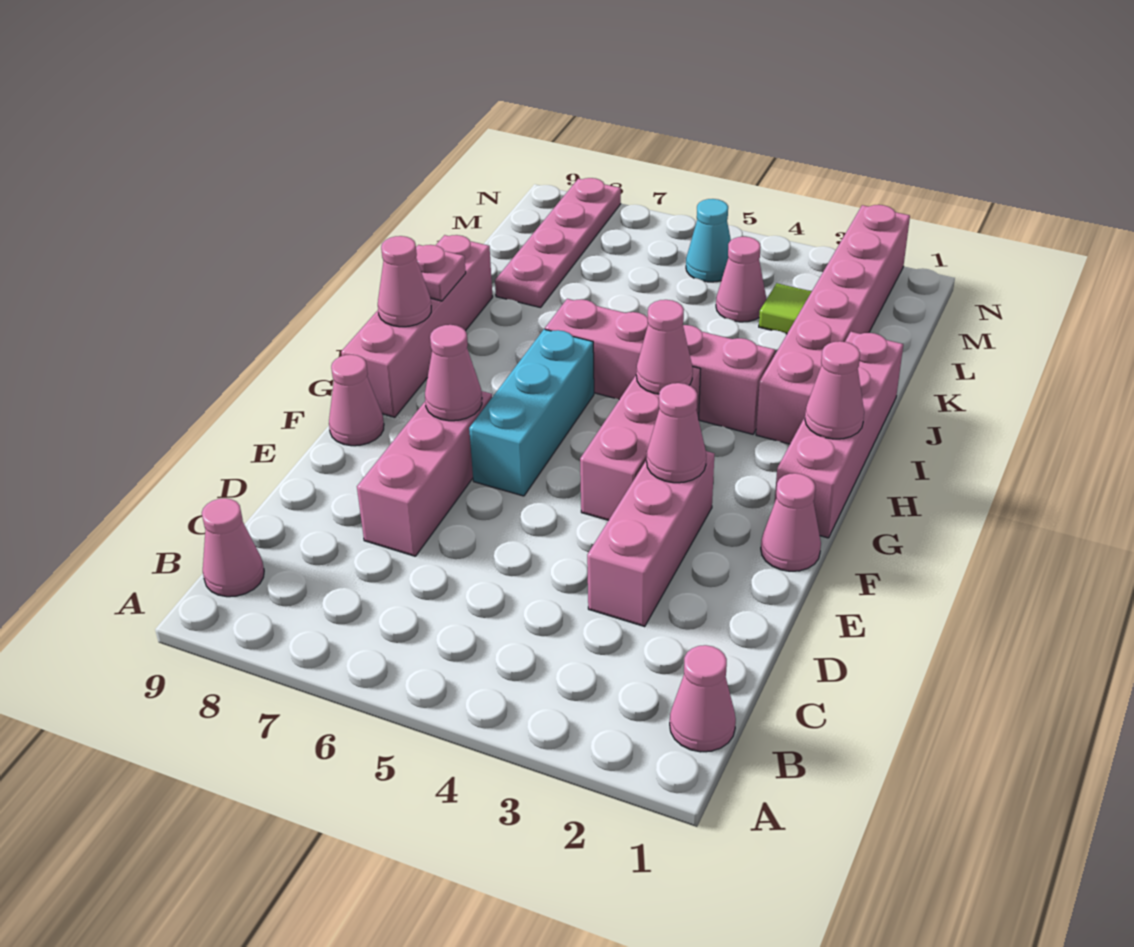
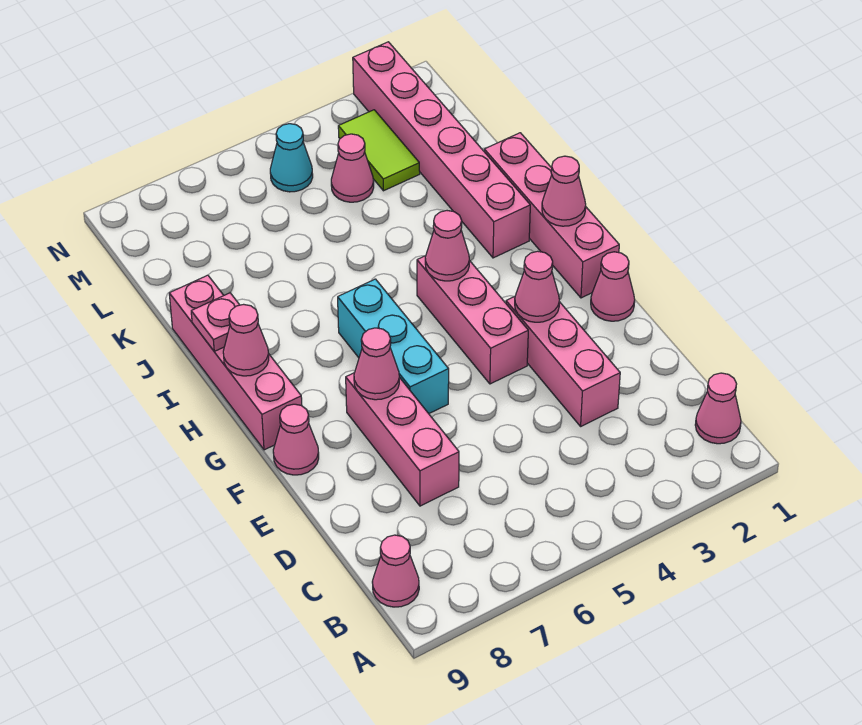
pink brick I3:I6 level 1 -> none
pink plate K8:N8 level 1 -> none
lime tile L3 level 1 -> lime tile L3:M3 level 1

